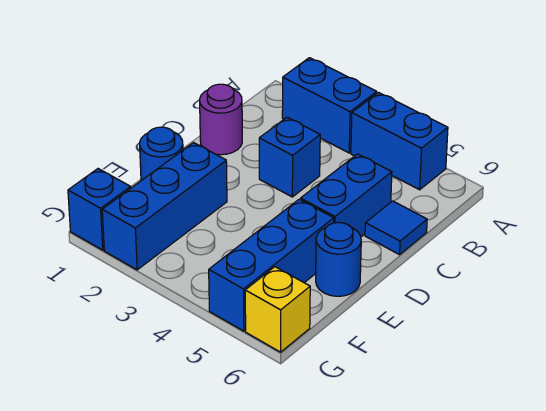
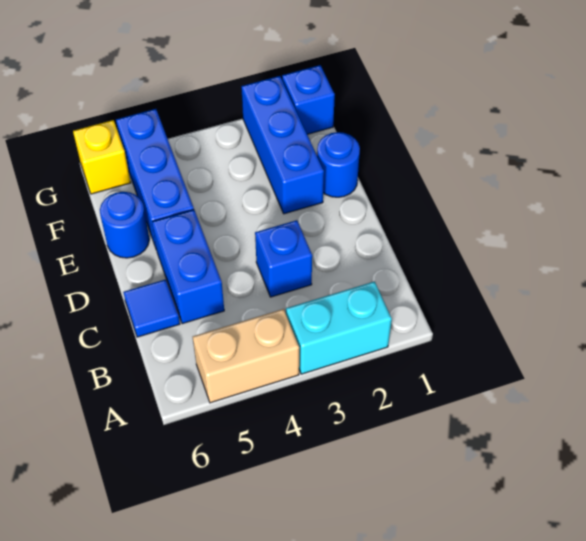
blue brick A2:A3 level 1 -> cyan brick A2:A3 level 1
blue brick A4:A5 level 1 -> tan brick A4:A5 level 1
purple round brick C1 level 1 -> none

